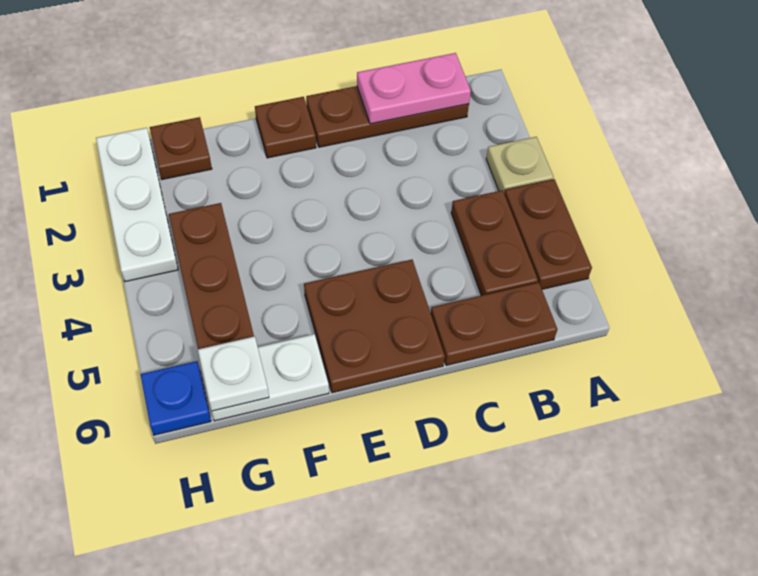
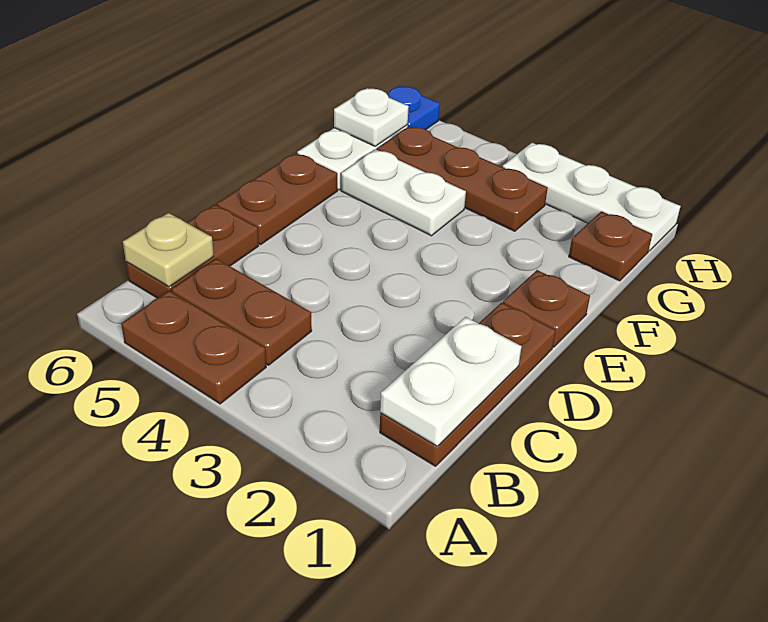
tan plate A3 level 1 -> tan plate B6 level 2
pink plate B1:C1 level 2 -> white plate B1:C1 level 2
brown plate D5:E6 level 1 -> brown plate D6:E6 level 1
none -> white plate F4:F5 level 1

